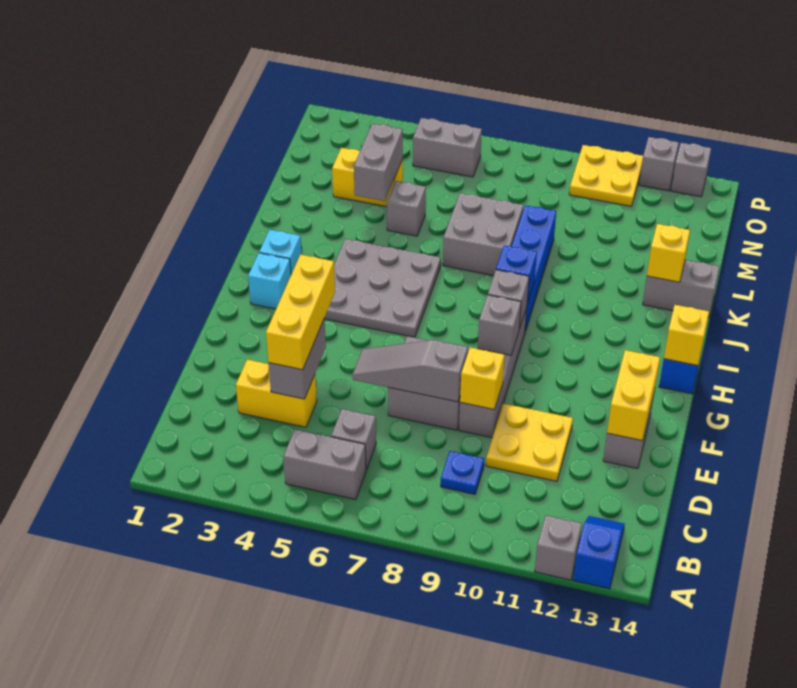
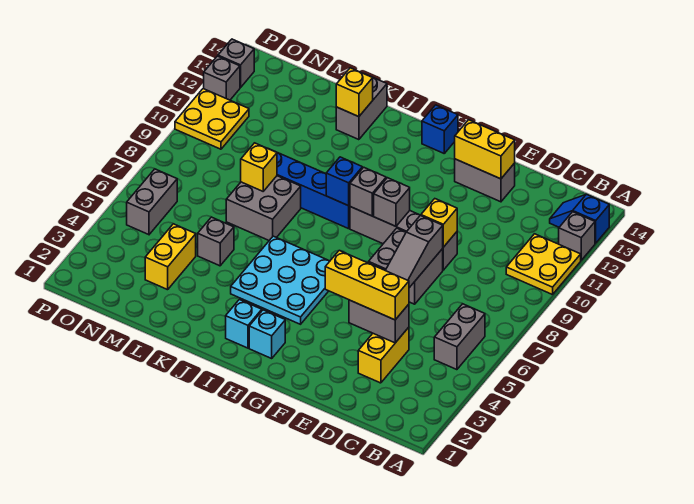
grey brick C6 level 1 -> none
blue plate C9 level 1 -> none
yellow plate D10:E11 level 1 -> yellow plate A10:B11 level 1
grey plate H4:J6 level 1 -> cyan plate H4:J6 level 1
yellow brick H14 level 2 -> yellow brick L8 level 2
grey brick L4:M4 level 2 -> none

